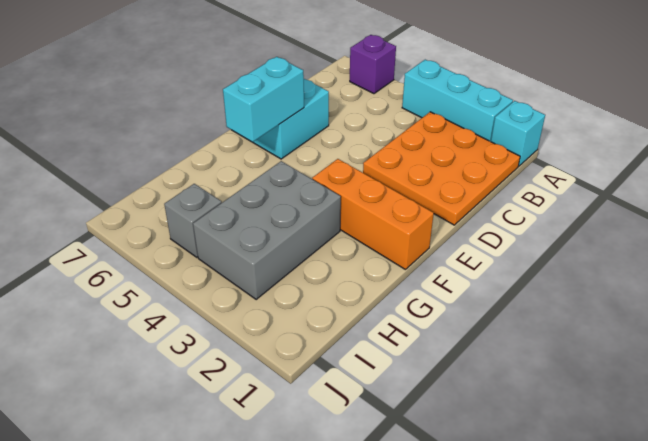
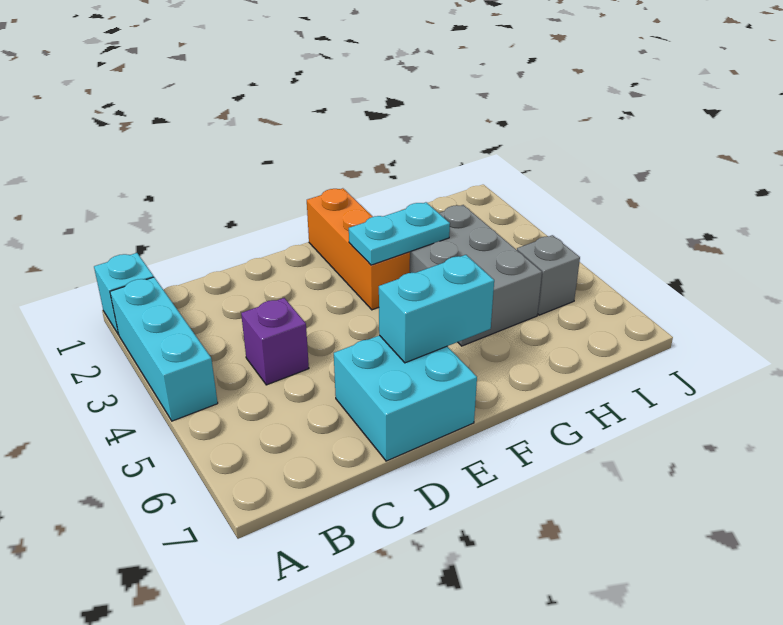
purple brick A6 level 1 -> purple brick C4 level 1
orange plate B1:D3 level 1 -> none
none -> cyan plate F3:G3 level 2
grey brick G3:I4 level 1 -> grey brick G3:H5 level 1

